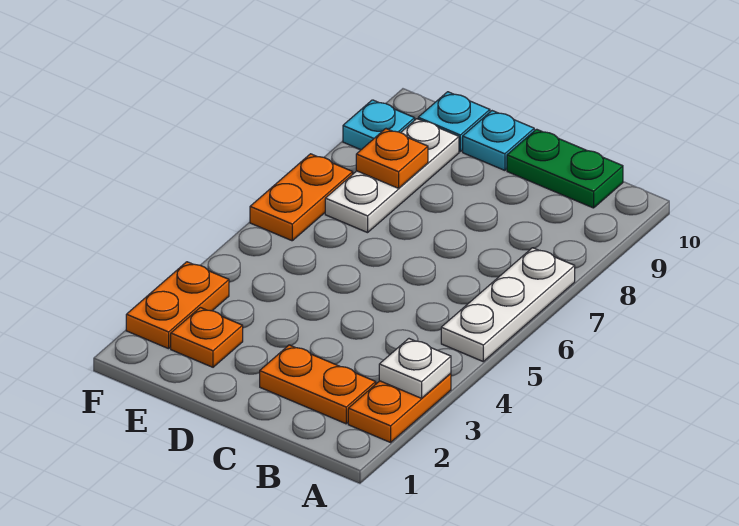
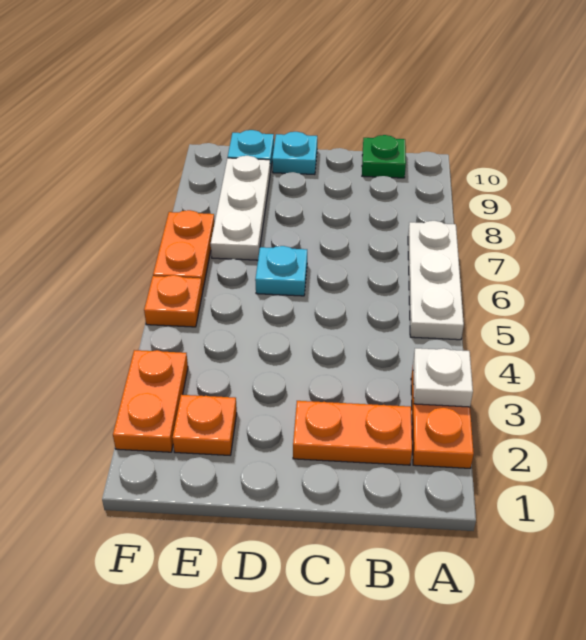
green plate B10:C10 level 1 -> green plate B10 level 1
orange plate E8 level 2 -> orange plate F5 level 1
cyan plate F9 level 1 -> cyan plate D6 level 1

